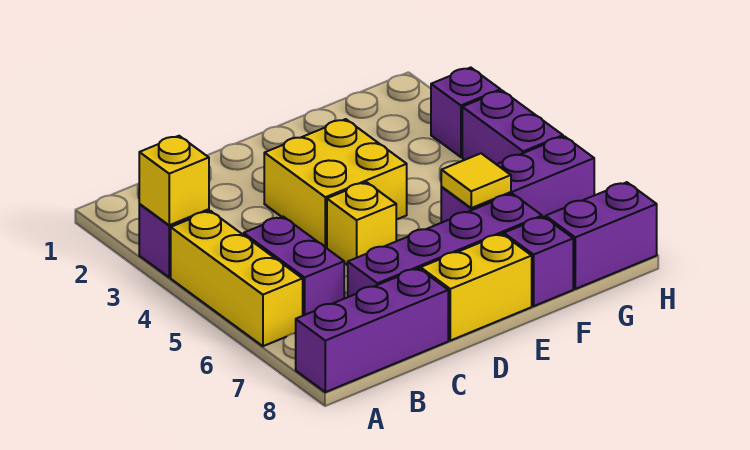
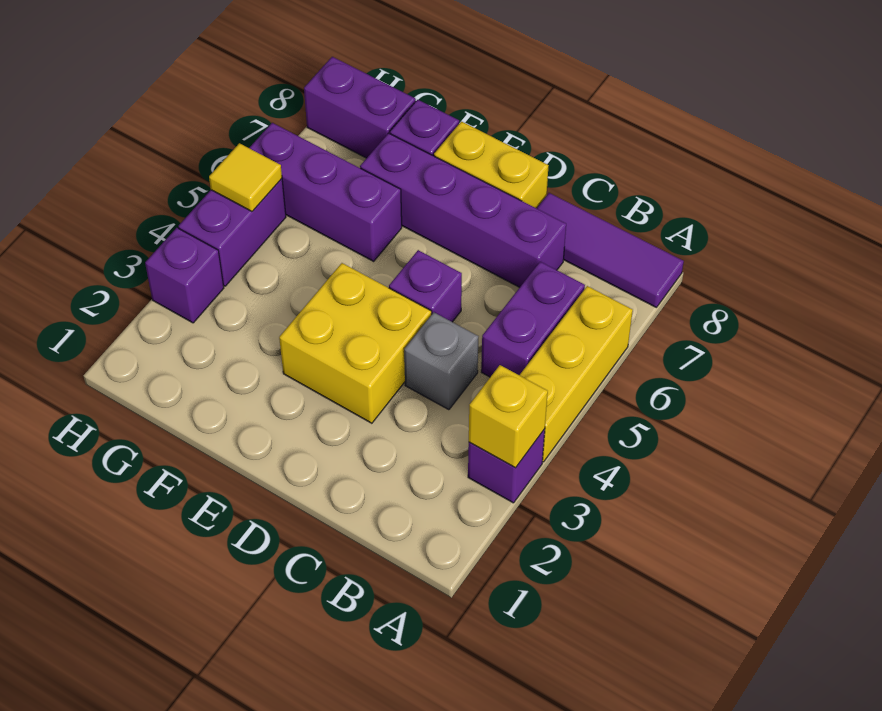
purple brick A8:C8 level 1 -> purple tile A8:C8 level 1
none -> grey brick C4 level 1
yellow brick D5 level 1 -> purple brick D5 level 1
yellow tile F6 level 2 -> yellow tile H5 level 2

